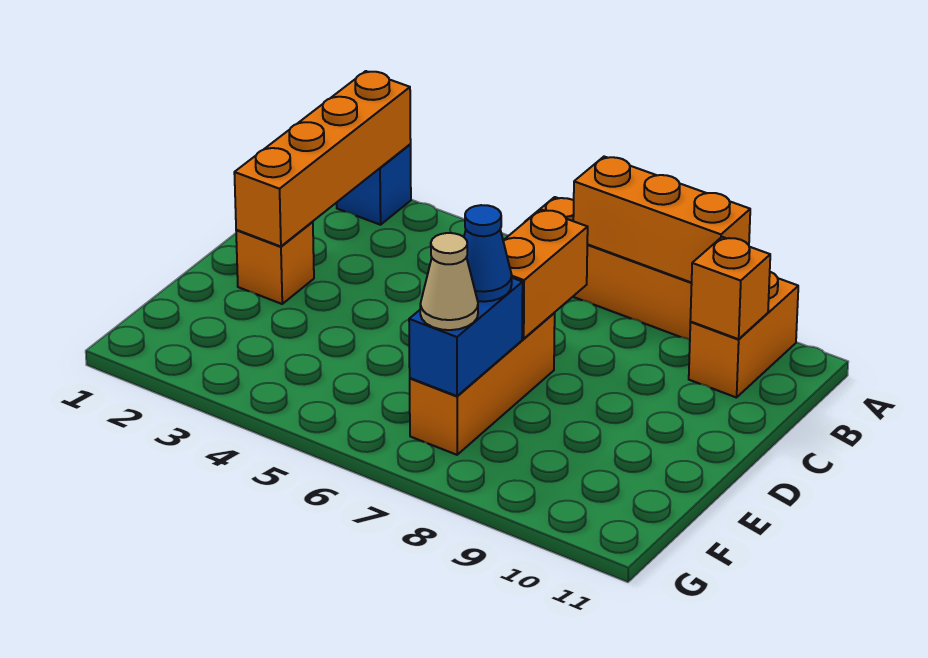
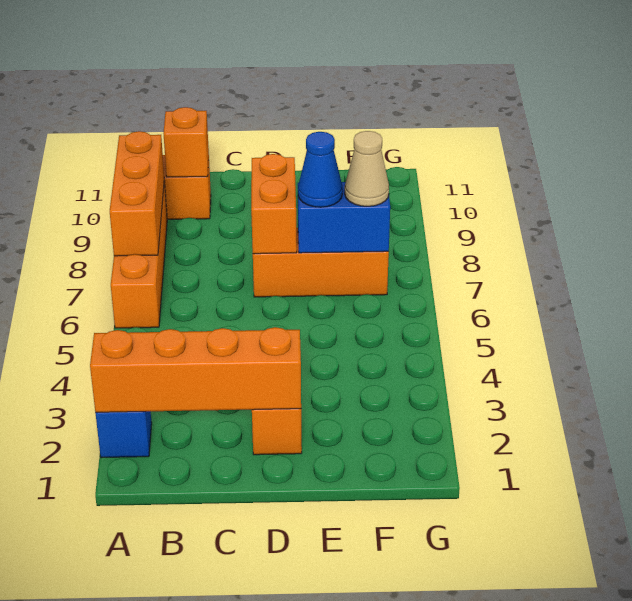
orange brick C7:D7 level 2 -> orange brick D7:D8 level 2

